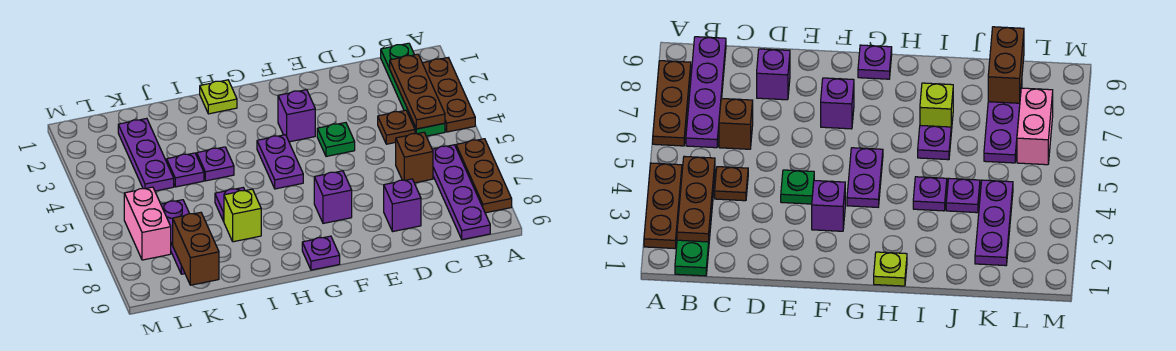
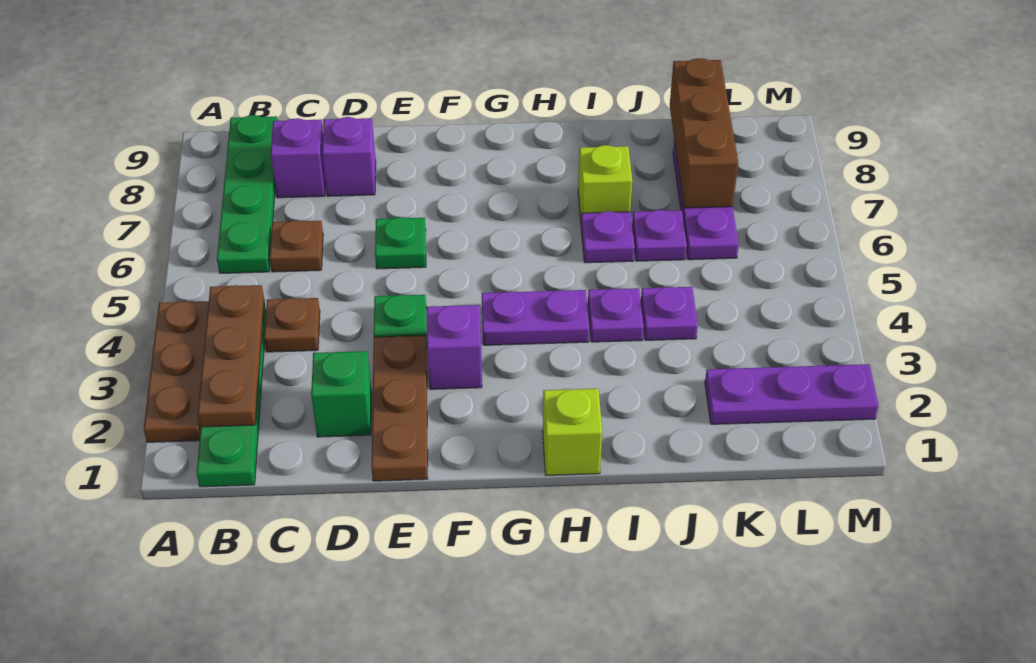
brown plate A6:A8 level 1 -> brown plate E1:E3 level 1
purple plate B6:B9 level 1 -> green plate B6:B9 level 1
brown brick C6 level 1 -> brown plate C6 level 1
none -> green brick D2 level 1
none -> green plate E6 level 1
purple brick F7 level 1 -> purple brick C8 level 1
purple plate G4:G5 level 1 -> purple plate G4:H4 level 1
purple plate G9 level 1 -> purple plate J6 level 1
lime plate H1 level 1 -> lime brick H1 level 1
purple plate K2:K4 level 1 -> purple plate K2:M2 level 1
brown brick K8:K9 level 2 -> brown brick K7:K9 level 2
pink brick L6:L7 level 1 -> none

